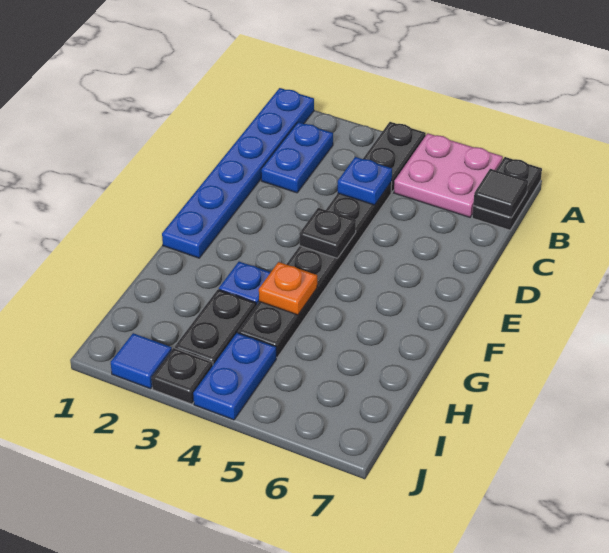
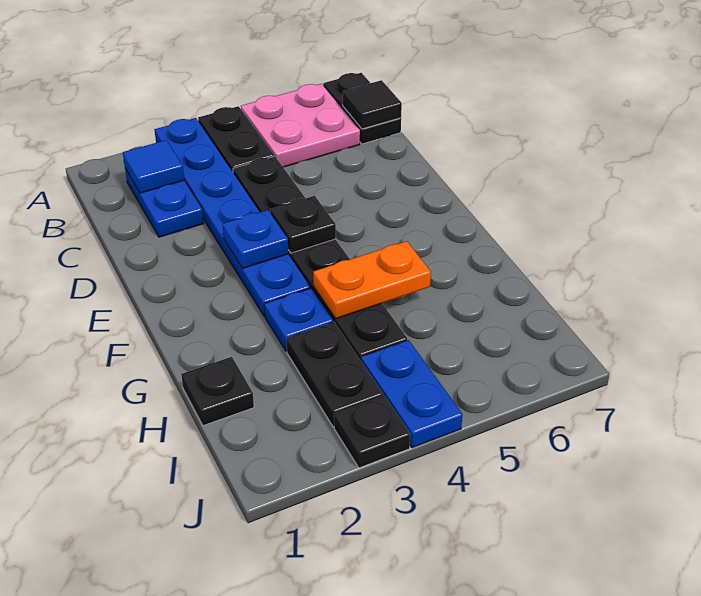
blue plate A1:F1 level 1 -> blue plate A3:F3 level 1
blue plate C4 level 2 -> blue plate E3 level 2
orange plate G4 level 2 -> orange plate G4:G5 level 2
none -> black plate H1 level 1
blue tile J2 level 1 -> blue tile B2 level 2

